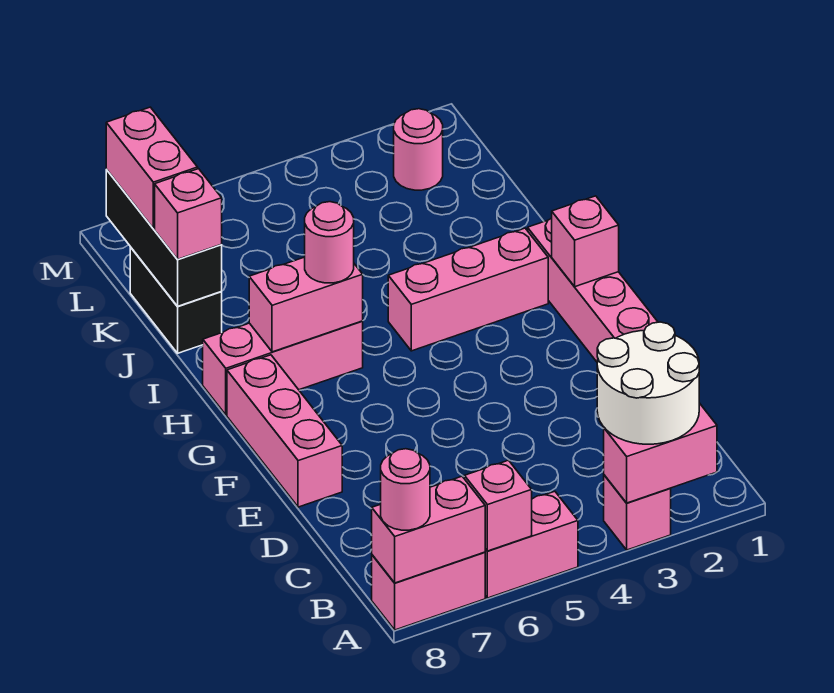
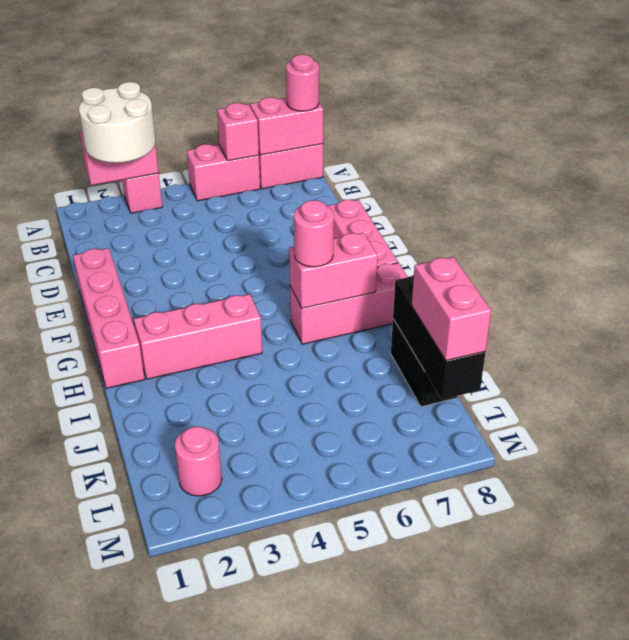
pink brick G1 level 2 -> none
pink brick J8 level 3 -> none

